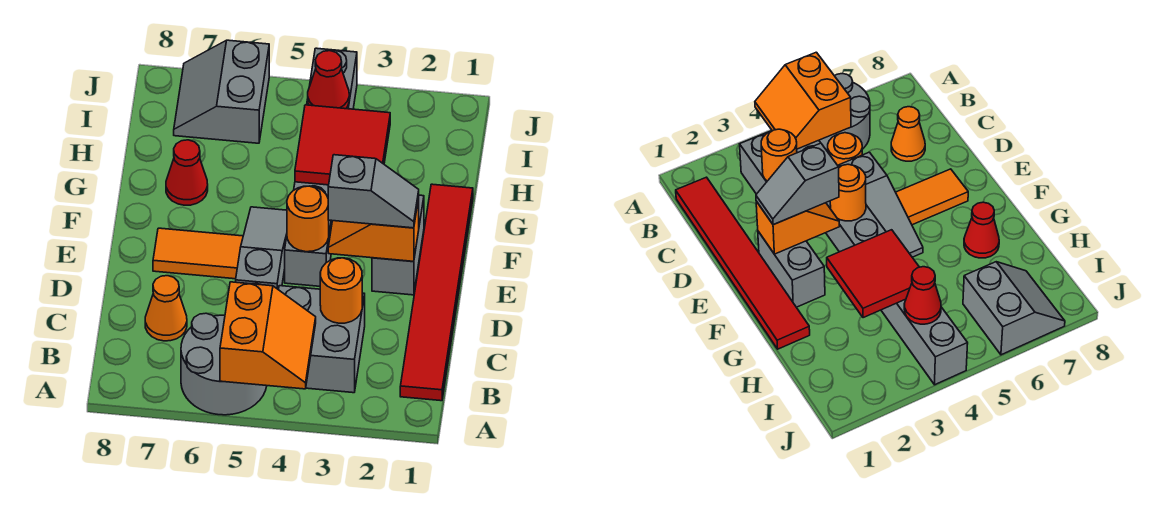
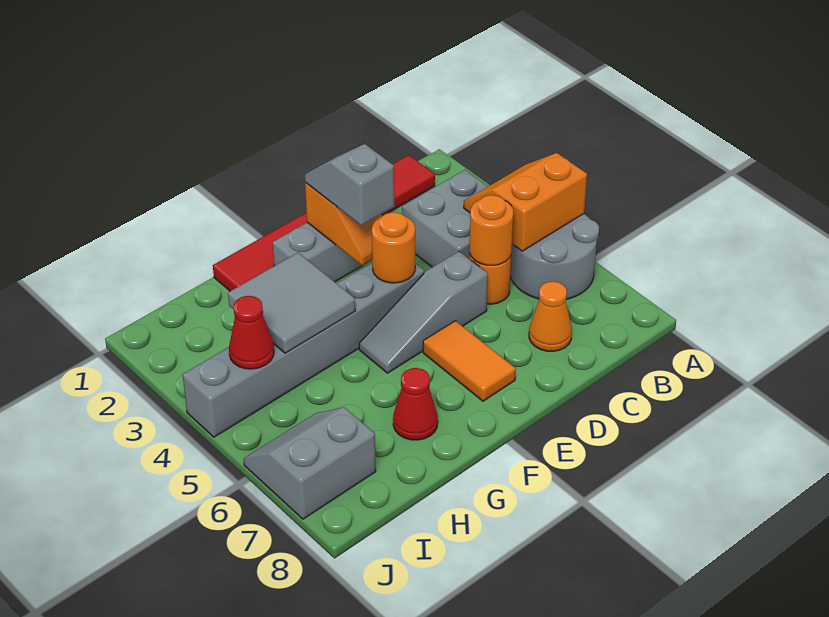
orange round brick C3 level 2 -> orange round brick C5 level 2
red tile G3:H4 level 2 -> grey tile G3:H4 level 2
grey slope I6:J7 level 1 top 6 -> grey slope I6:J7 level 1 top 7

